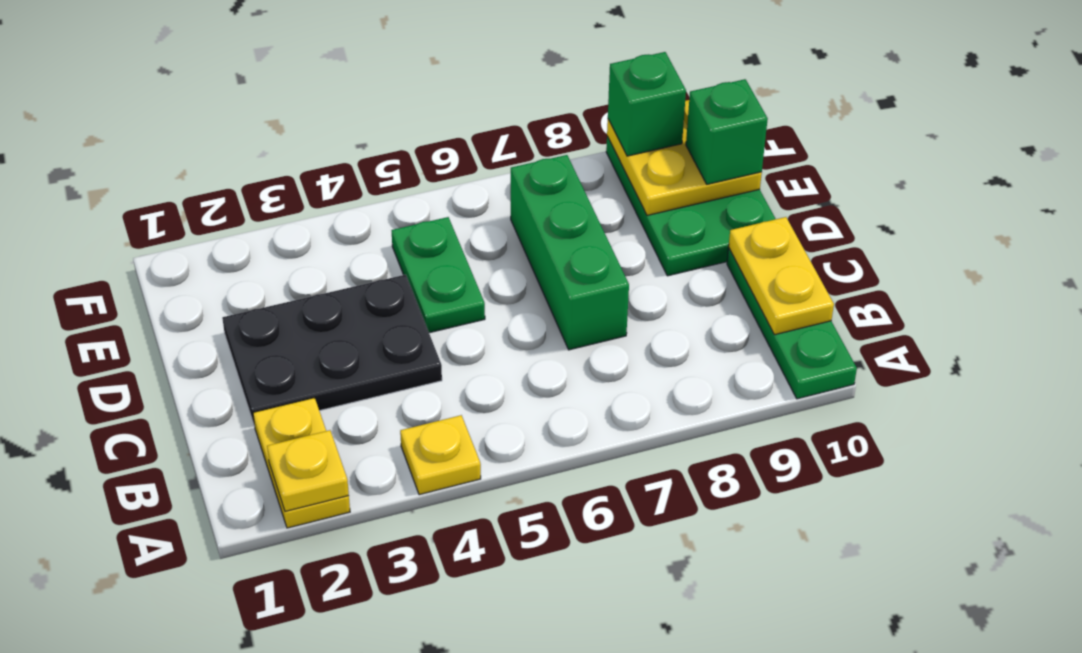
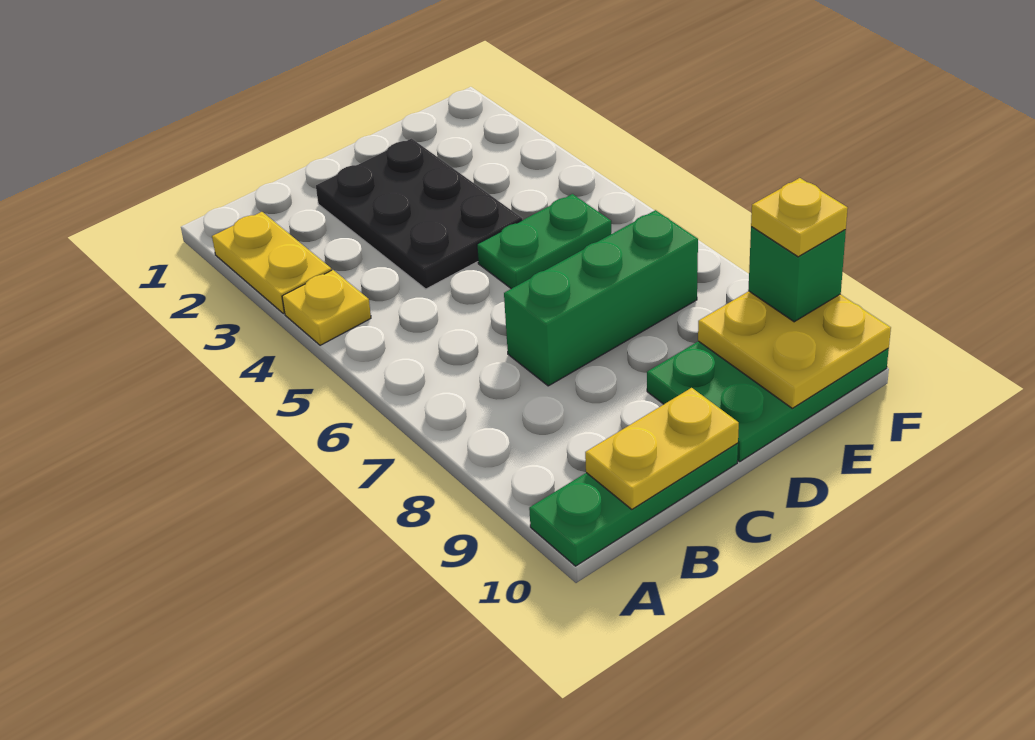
yellow plate A2:B2 level 1 -> yellow plate A2:A3 level 1
yellow plate A2 level 2 -> yellow plate F9 level 4
green brick E10 level 3 -> none

